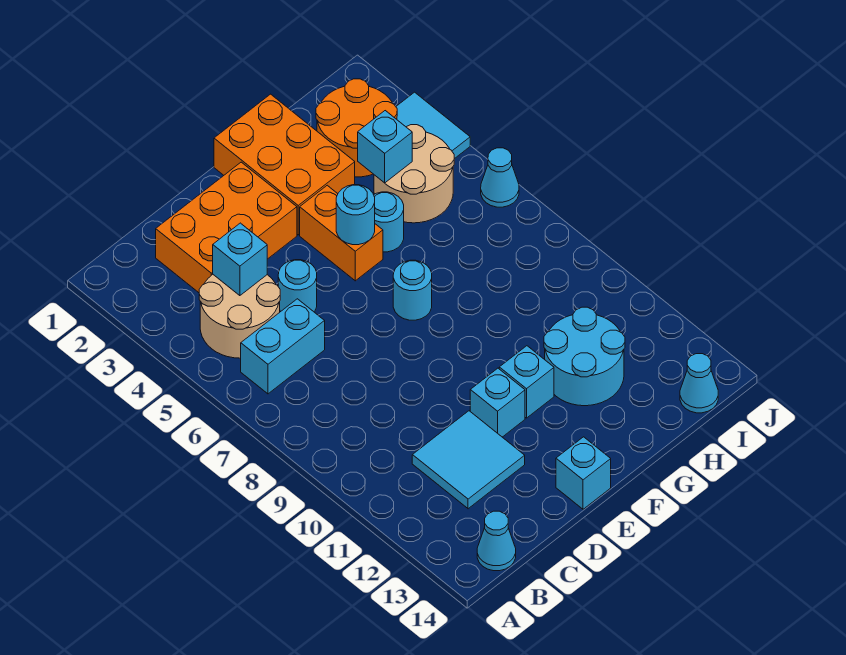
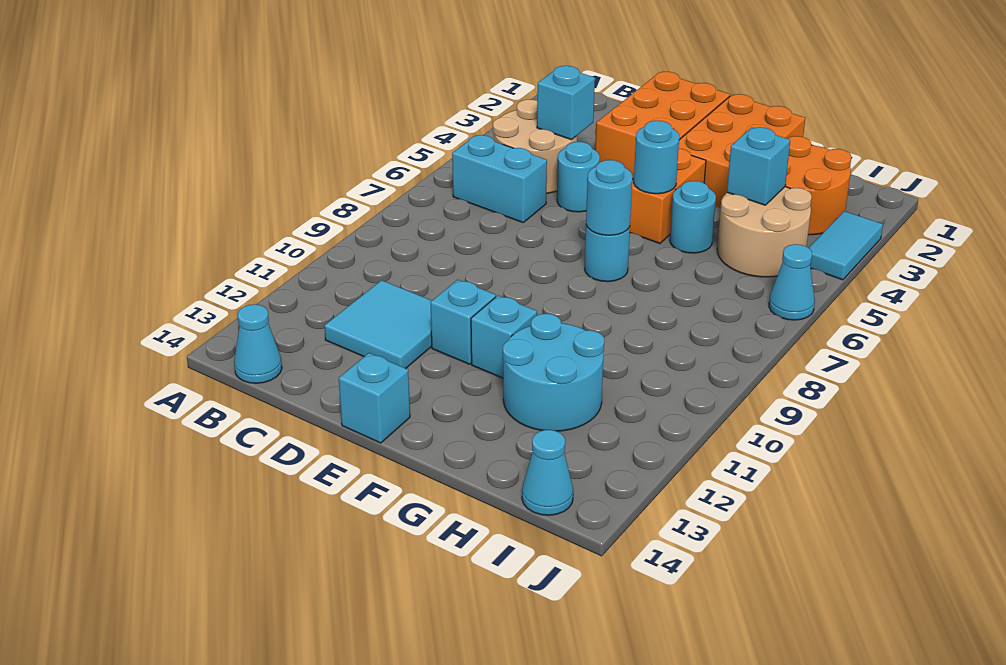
orange brick C2:E3 level 1 -> orange brick D1:E3 level 1
none -> cyan round brick F7 level 2

